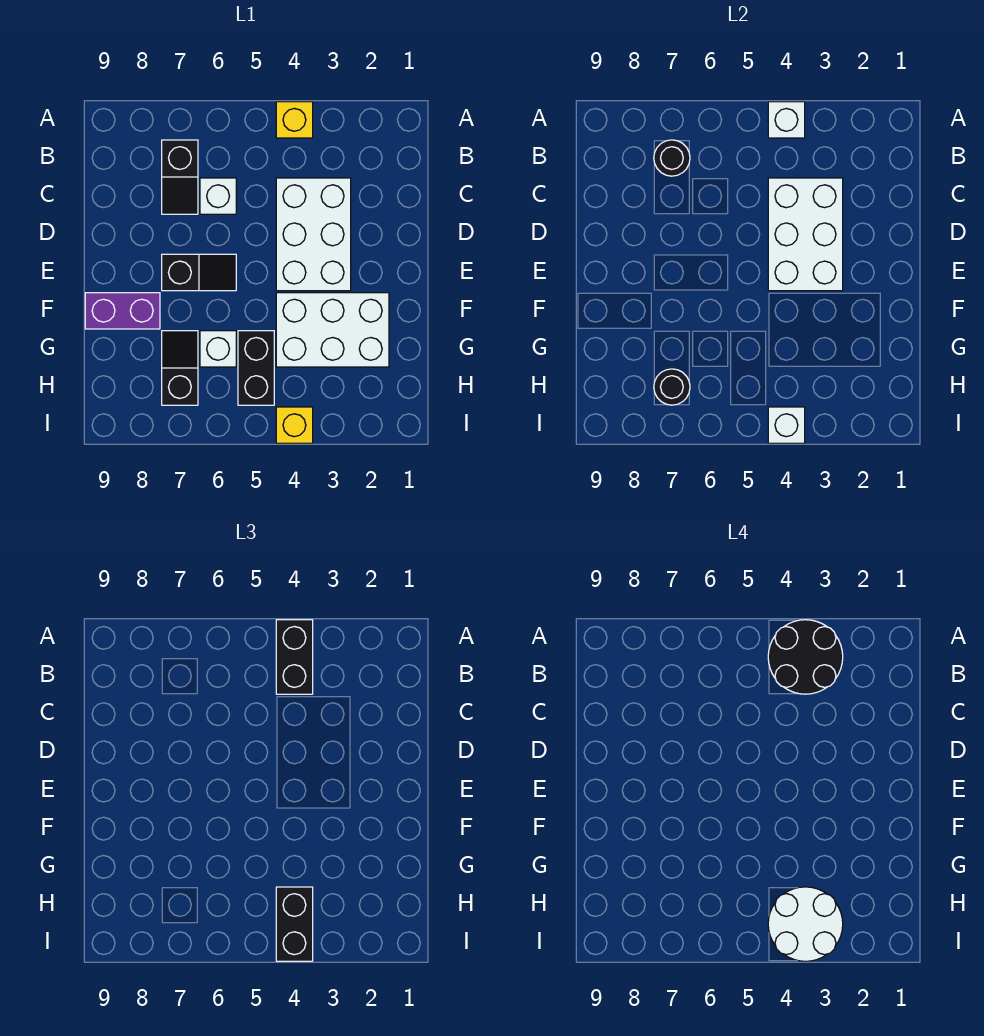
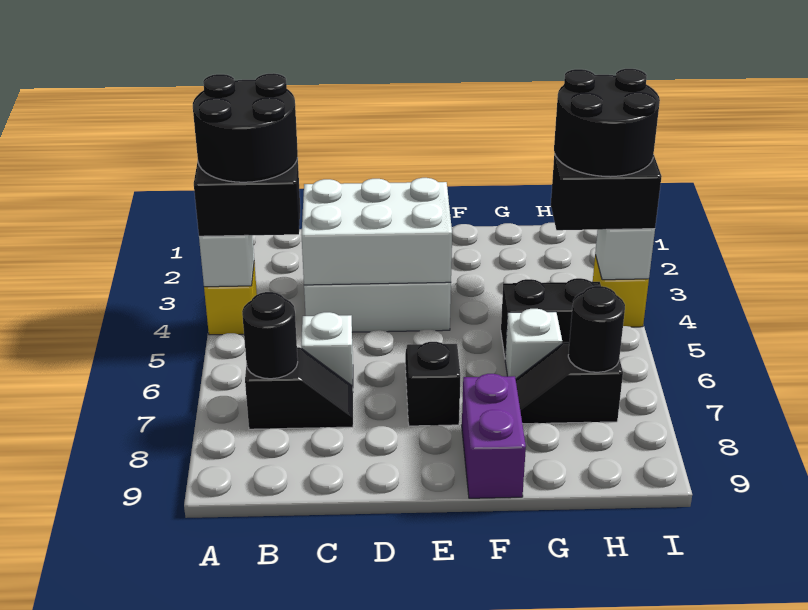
white brick F2:G4 level 1 -> none
white round brick H3:I4 level 4 -> black round brick H3:I4 level 4

